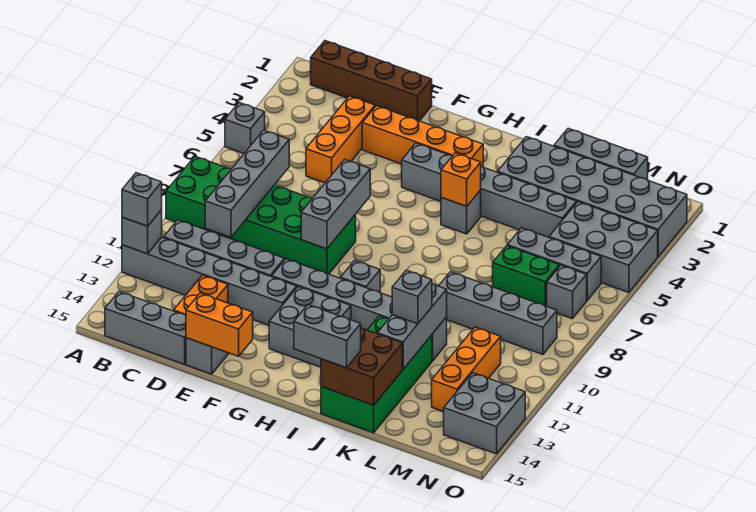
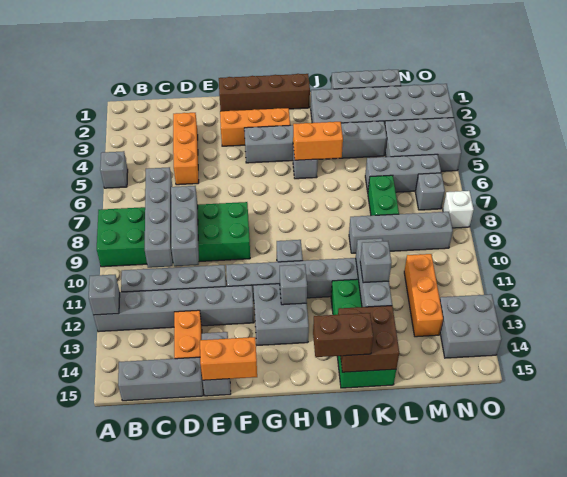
grey brick A12 level 3 -> grey brick H12 level 2
brown brick B1:E1 level 1 -> brown brick F1:I1 level 1
orange brick E3:H3 level 1 -> orange brick F3:H3 level 1
grey brick F7:F9 level 2 -> grey brick D8:D10 level 2
orange brick I5 level 2 -> orange brick I5:J5 level 2
grey brick I15:J15 level 3 -> brown brick I15:J15 level 3
green brick L7:M7 level 1 -> green brick L7:L8 level 1
none -> white brick O8 level 1

